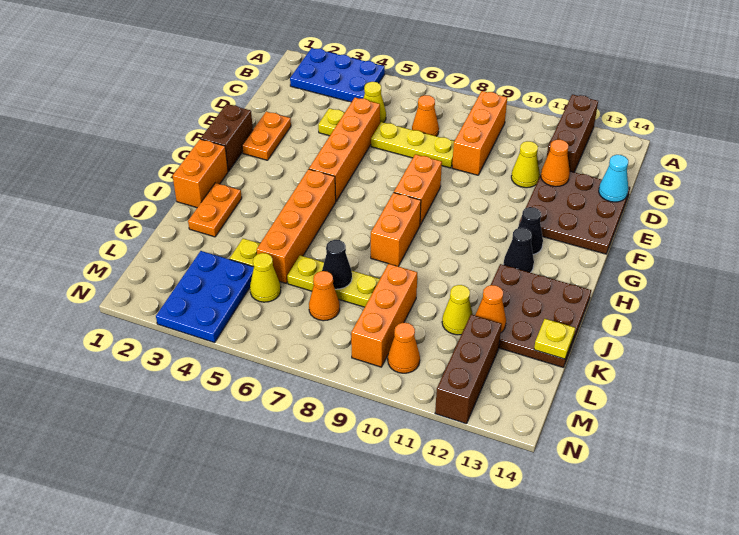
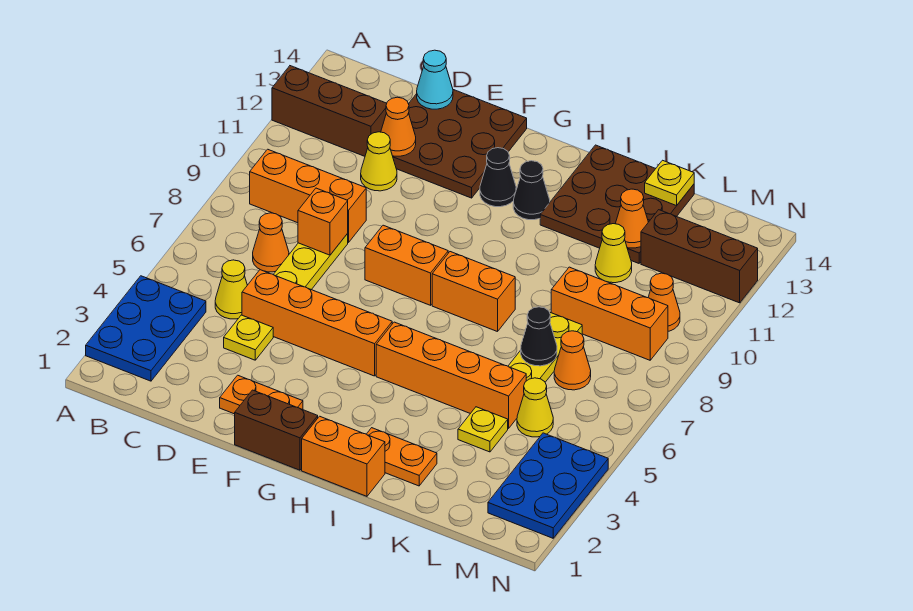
none -> orange brick D8 level 2
blue plate L3:N4 level 1 -> blue plate M2:N4 level 1

